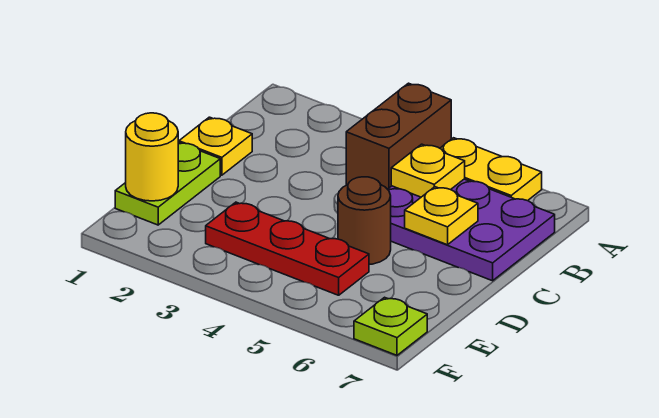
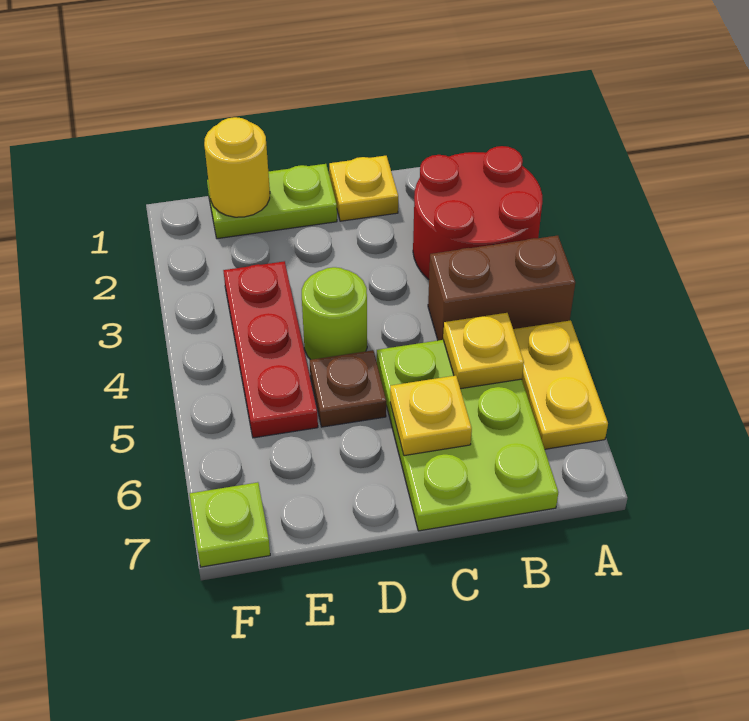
none -> red round brick A2:B3 level 1
purple plate B5:C7 level 1 -> lime plate B5:C7 level 1
none -> lime round brick D4 level 1
brown round brick D5 level 1 -> brown plate D5 level 1

